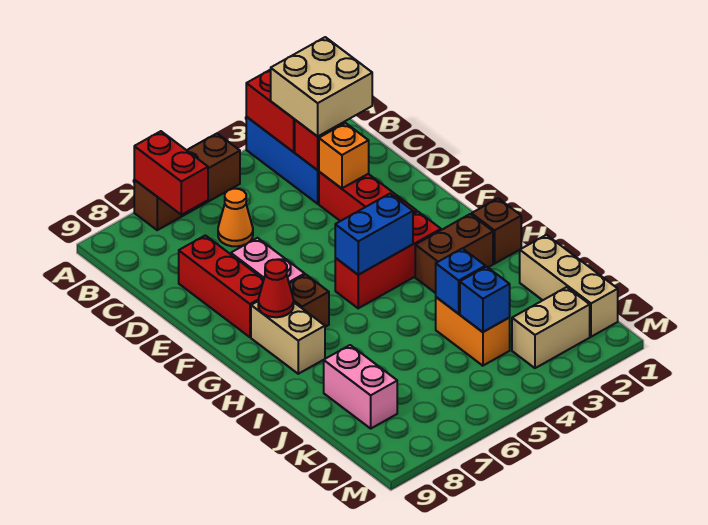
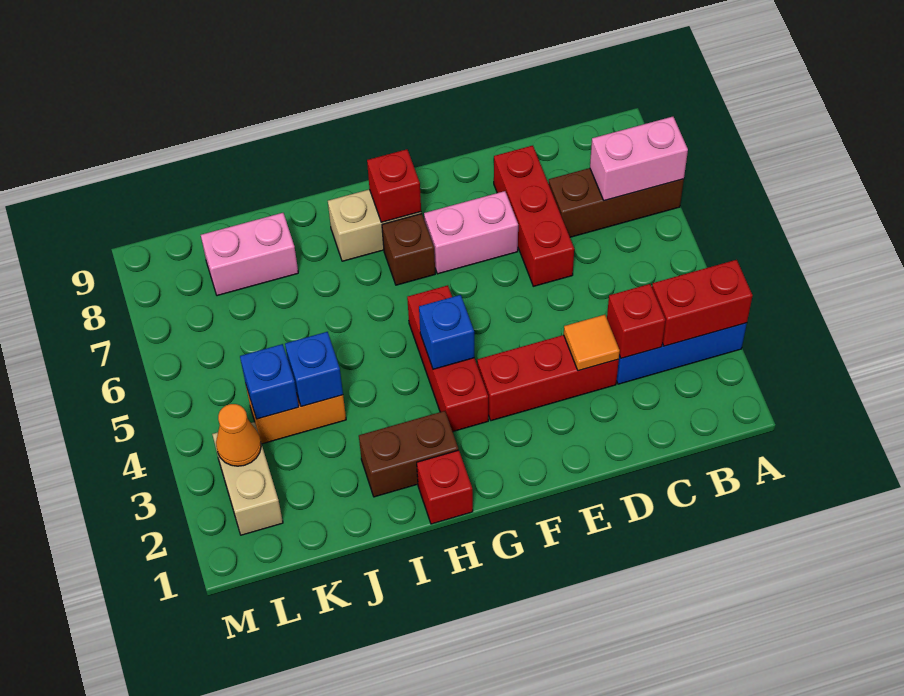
brown brick A5:A7 level 1 -> brown brick A7:C7 level 1
red brick A7:B7 level 2 -> pink brick A7:B7 level 2
tan brick B2:C3 level 3 -> none
orange cone C6 level 1 -> orange cone L3 level 2
orange brick D3 level 2 -> orange tile D3 level 2
red brick D8:F8 level 1 -> red brick D6:D8 level 1
blue brick G4:G5 level 2 -> blue brick G4 level 2
red cone G8 level 2 -> red brick G8 level 2
brown brick H1 level 1 -> red brick H1 level 1
brown brick H2:H3 level 1 -> brown brick H2:I2 level 1
tan brick J1:L1 level 1 -> none

